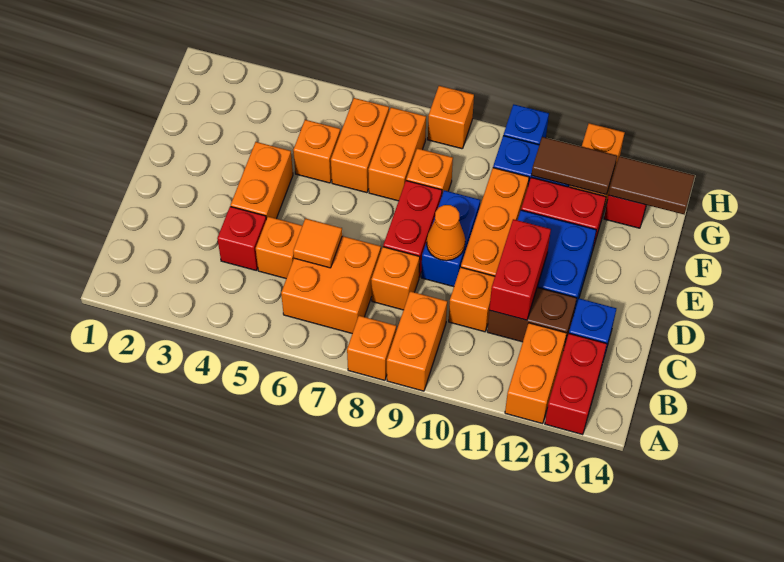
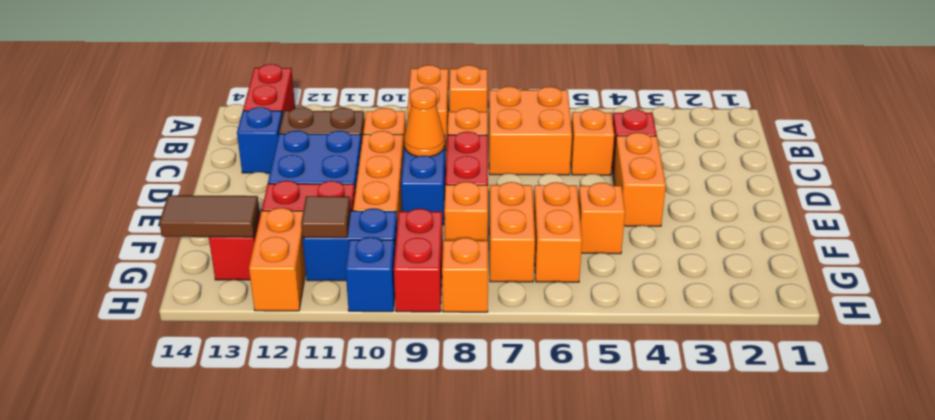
orange brick A12:B12 level 1 -> none
orange tile C6 level 2 -> none
red brick C11:D11 level 2 -> red brick G9:H9 level 1
brown tile G11:G12 level 2 -> brown tile G11 level 2

